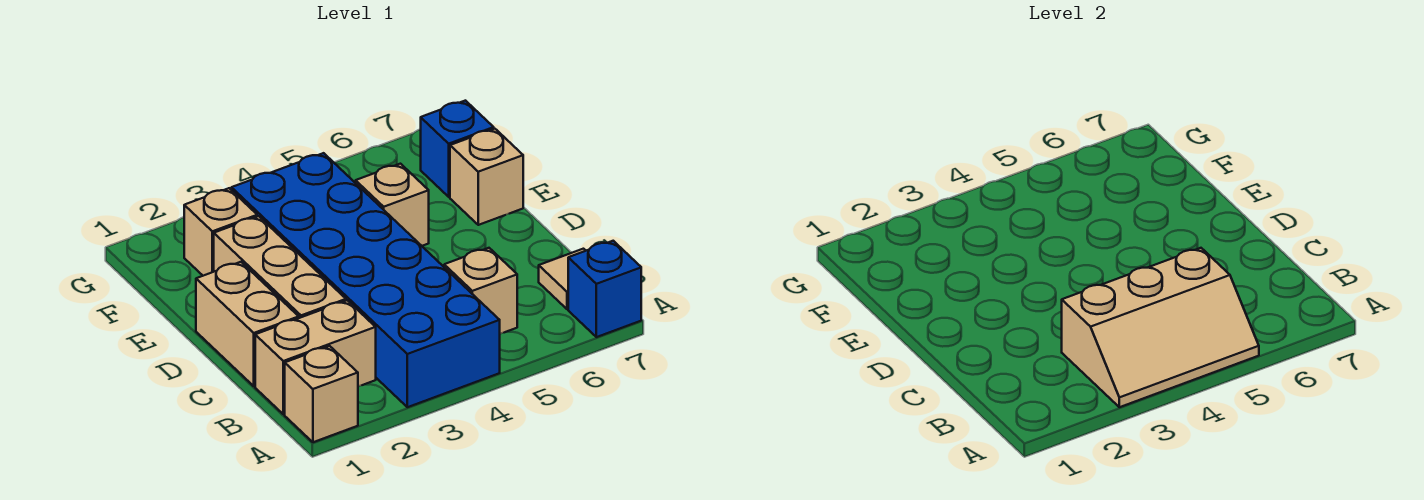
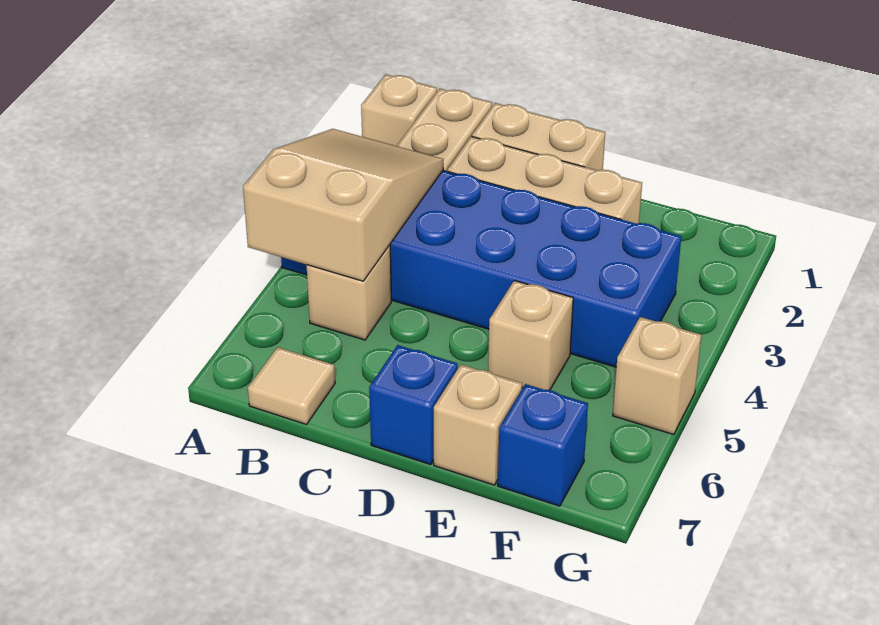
tan slope A3:B5 level 2 top B -> tan slope A3:B5 level 2 top 5
blue brick A7 level 1 -> blue brick D7 level 1
tan brick F2 level 1 -> tan brick G5 level 1

